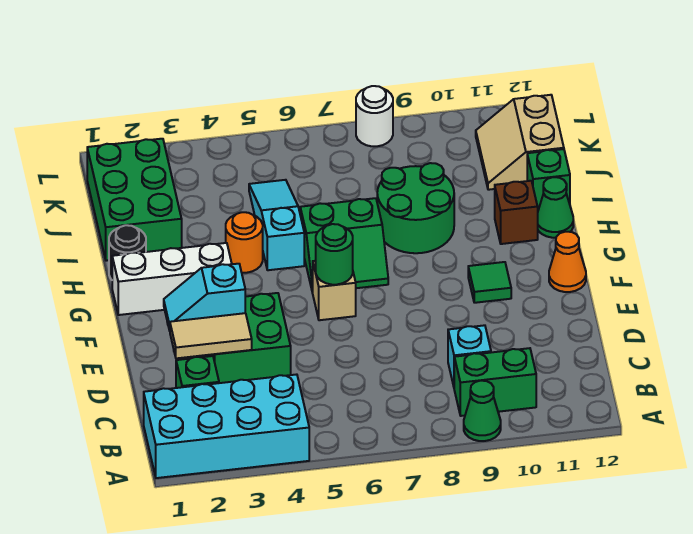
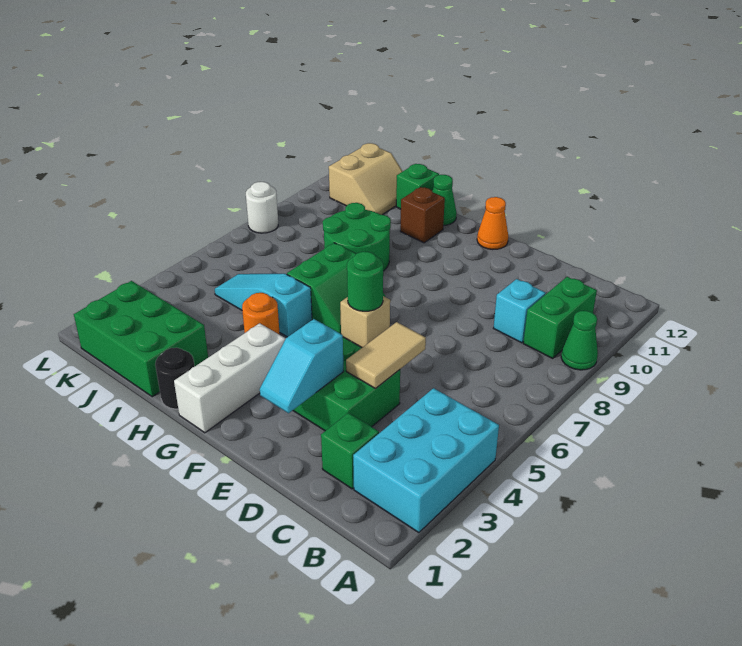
cyan brick A1:B4 level 1 -> cyan brick A2:B4 level 1
tan tile D2:D3 level 2 -> tan tile D4:D5 level 2
green tile F10 level 1 -> none
tan slope J11:K12 level 1 top 12 -> tan slope J11:K12 level 1 top K

